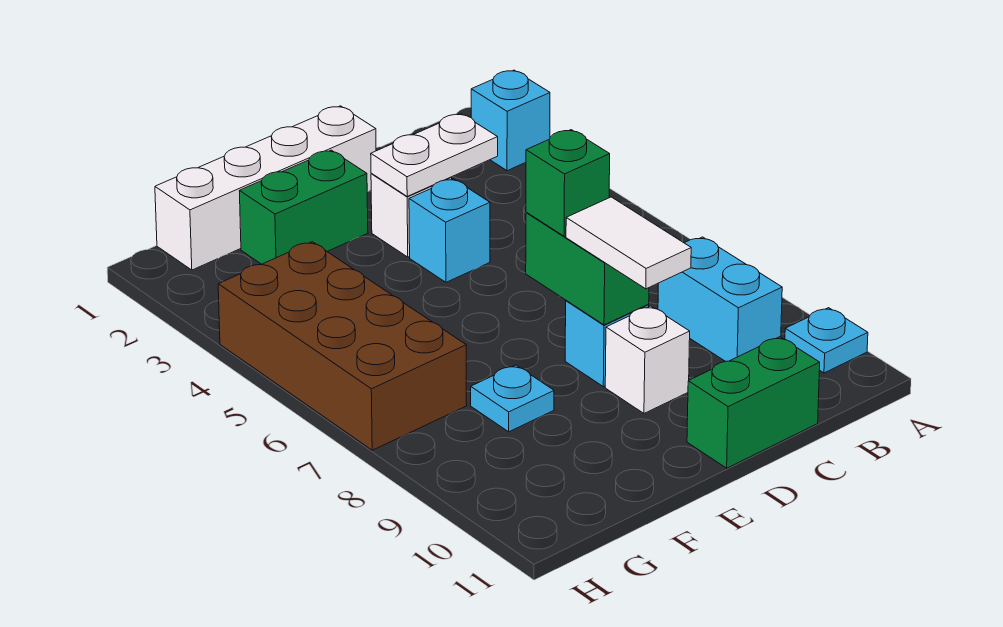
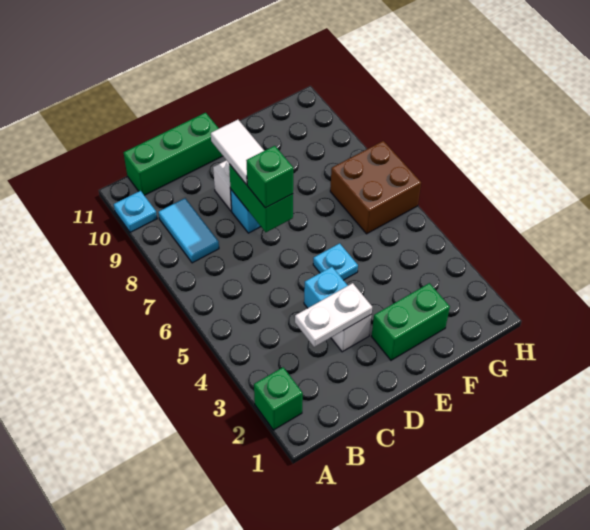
cyan brick A2 level 1 -> green brick A2 level 1
cyan brick B8:B9 level 1 -> cyan tile B8:B9 level 1
green brick C11:D11 level 1 -> green brick B11:D11 level 1
white brick D1:G1 level 1 -> none
cyan plate F8 level 1 -> cyan plate E5 level 1
brown brick G4:H7 level 1 -> brown brick G6:H7 level 1

